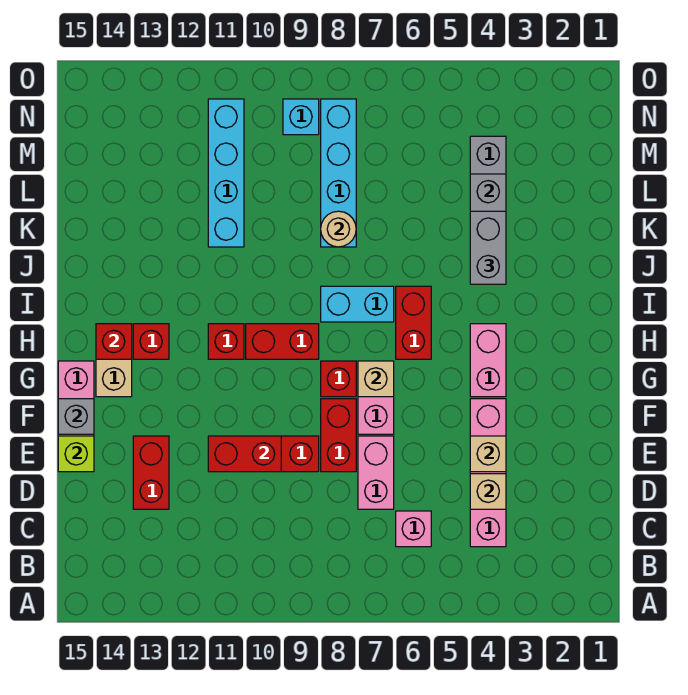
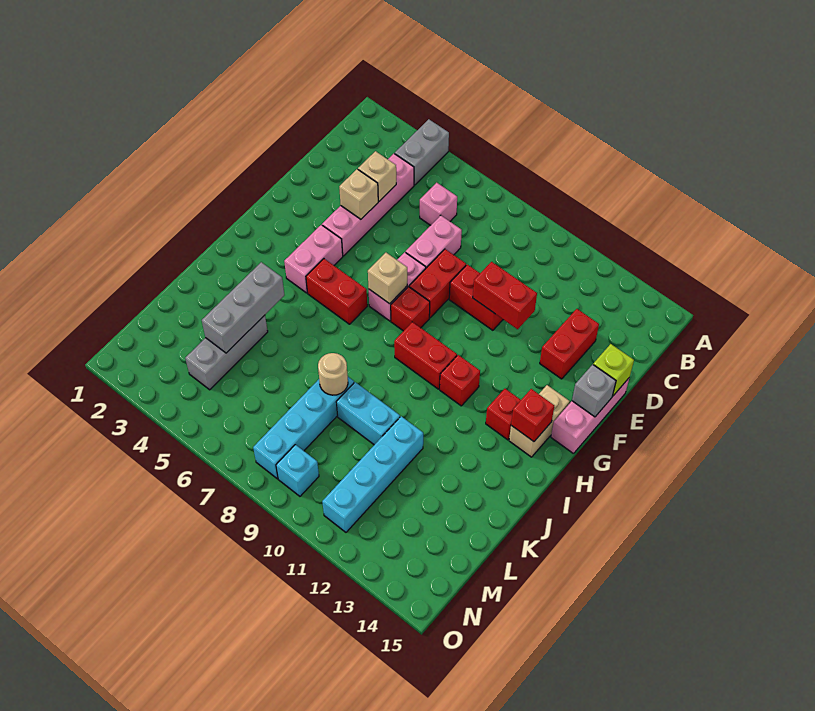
red brick H6:I6 level 1 -> red brick H5:H6 level 1
cyan brick I7:I8 level 1 -> cyan brick K9:K10 level 1
grey brick J4:K4 level 3 -> grey brick A4:B4 level 1

